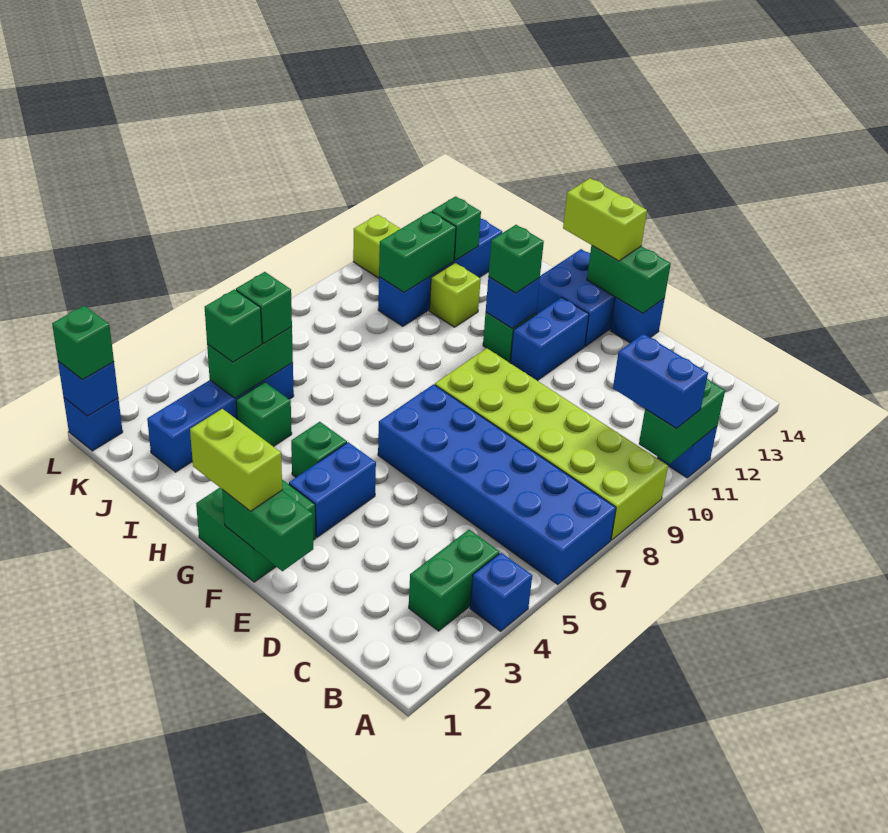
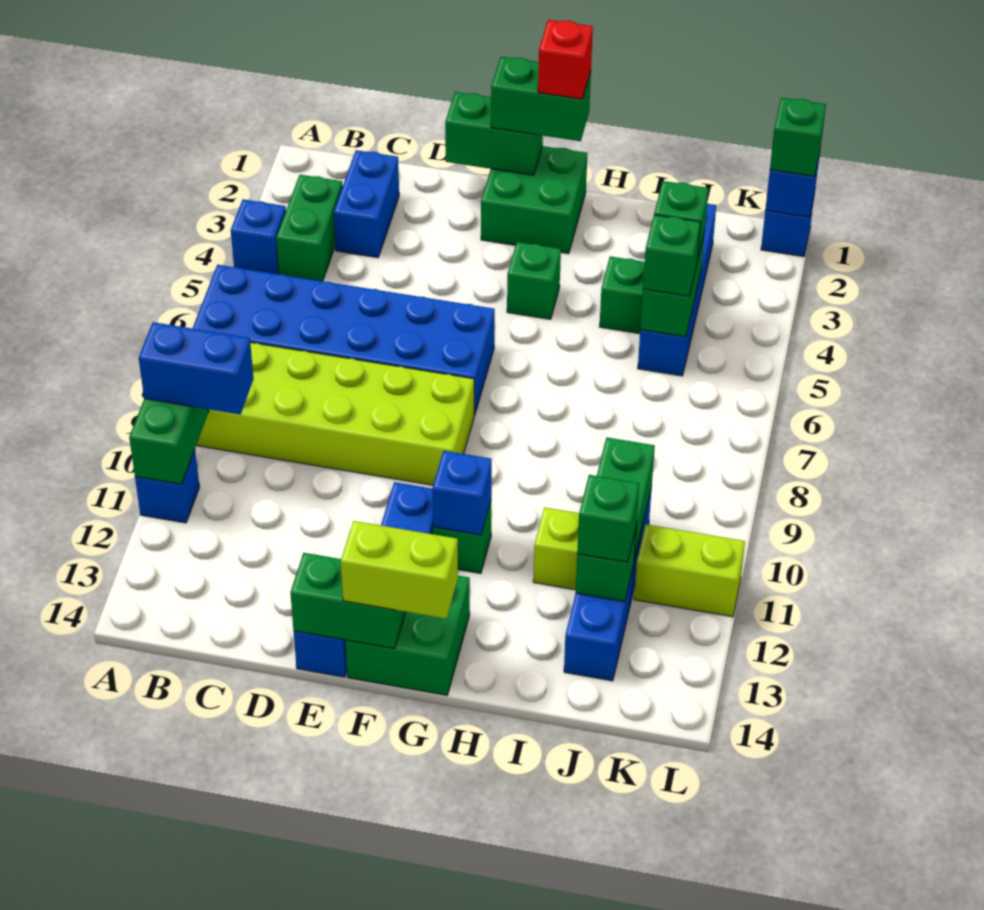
lime brick F1:G1 level 3 -> green brick F1:G1 level 3
blue brick F3:F4 level 1 -> blue brick C2:C3 level 1
blue brick F13:G14 level 1 -> green brick F13:G14 level 1
none -> red brick G1 level 4
green brick G11 level 3 -> green brick J12 level 3

